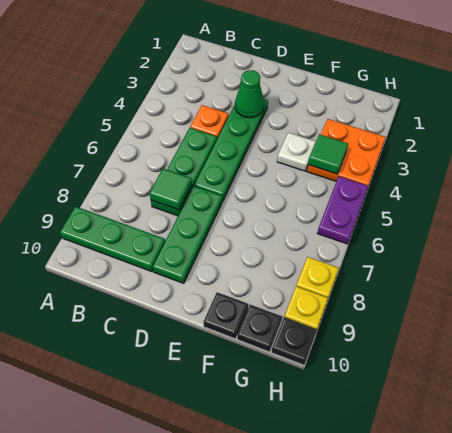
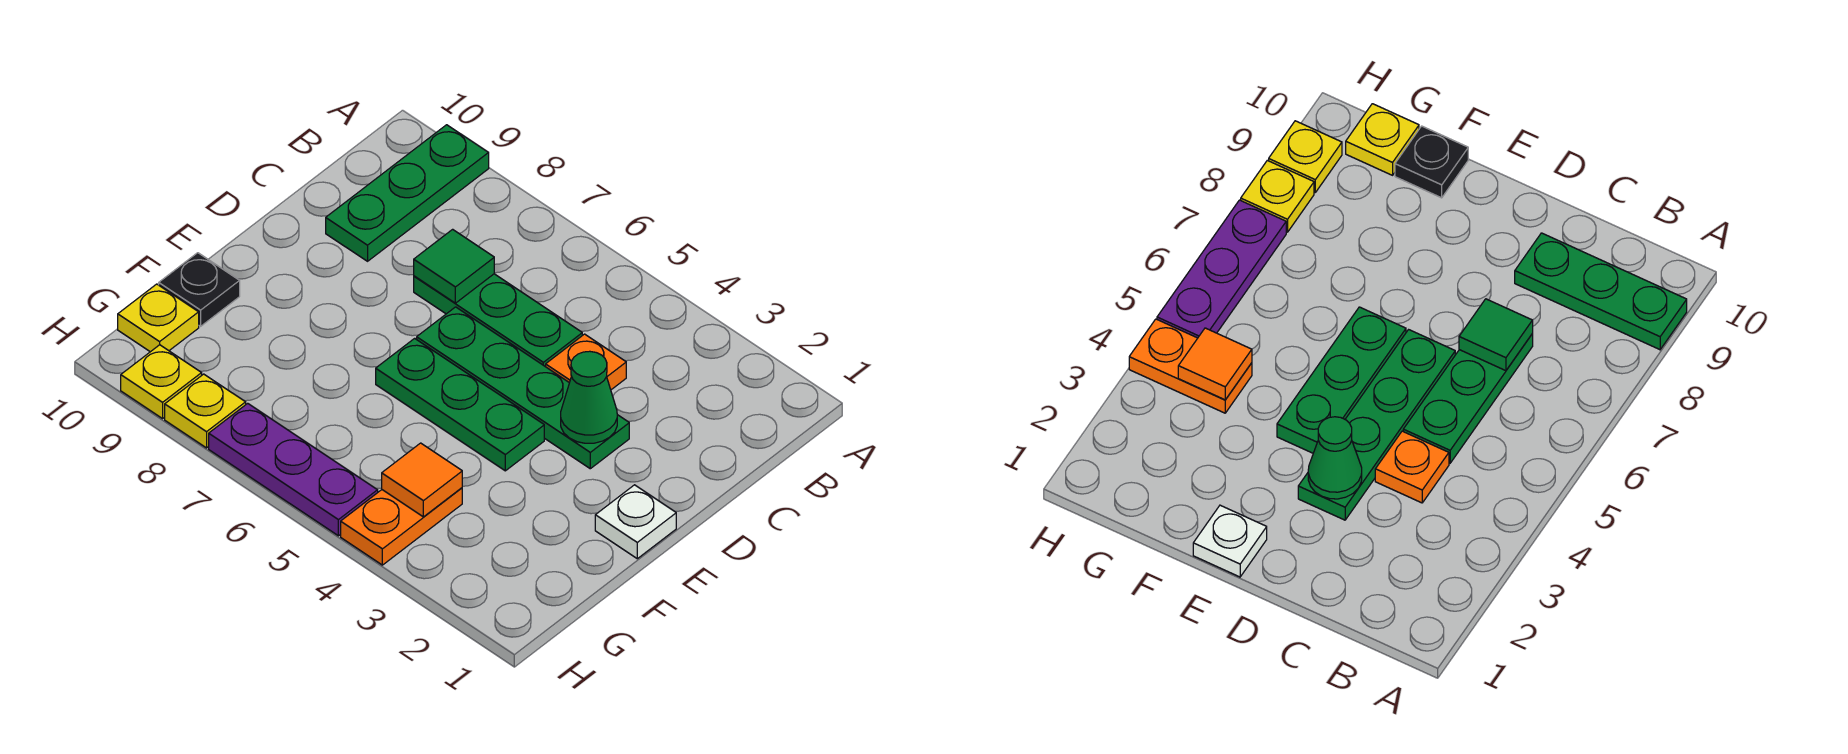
green plate D7:D9 level 1 -> green plate E4:E6 level 1
white plate F4 level 1 -> white plate E1 level 1
orange plate G3:H4 level 1 -> orange plate G4:H4 level 1
green tile G4 level 2 -> orange tile G4 level 2
black plate G10 level 1 -> yellow plate G10 level 1
purple plate H5:H6 level 1 -> purple plate H5:H7 level 1
black plate H10 level 1 -> none

